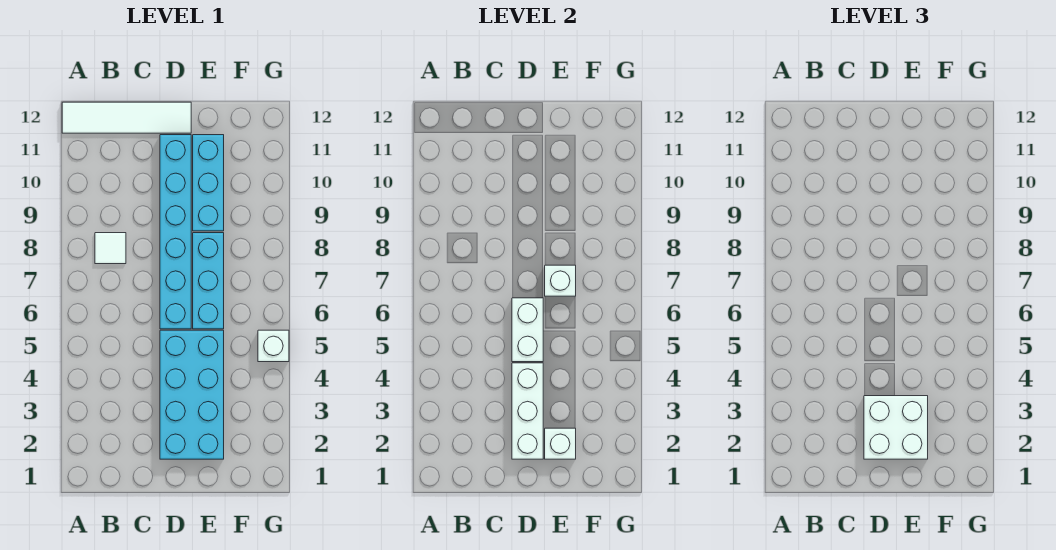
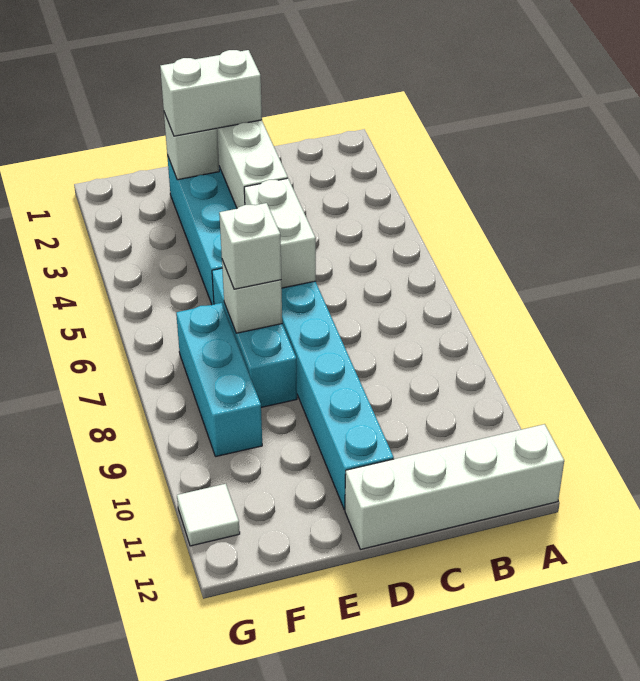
white tile A12:D12 level 1 -> white brick A12:D12 level 1
white tile B8 level 1 -> white tile G11 level 1
white brick D2:E3 level 3 -> white brick D2:E2 level 3
cyan brick E9:E11 level 1 -> cyan brick F7:F9 level 1
white brick G5 level 1 -> white brick E7 level 3

